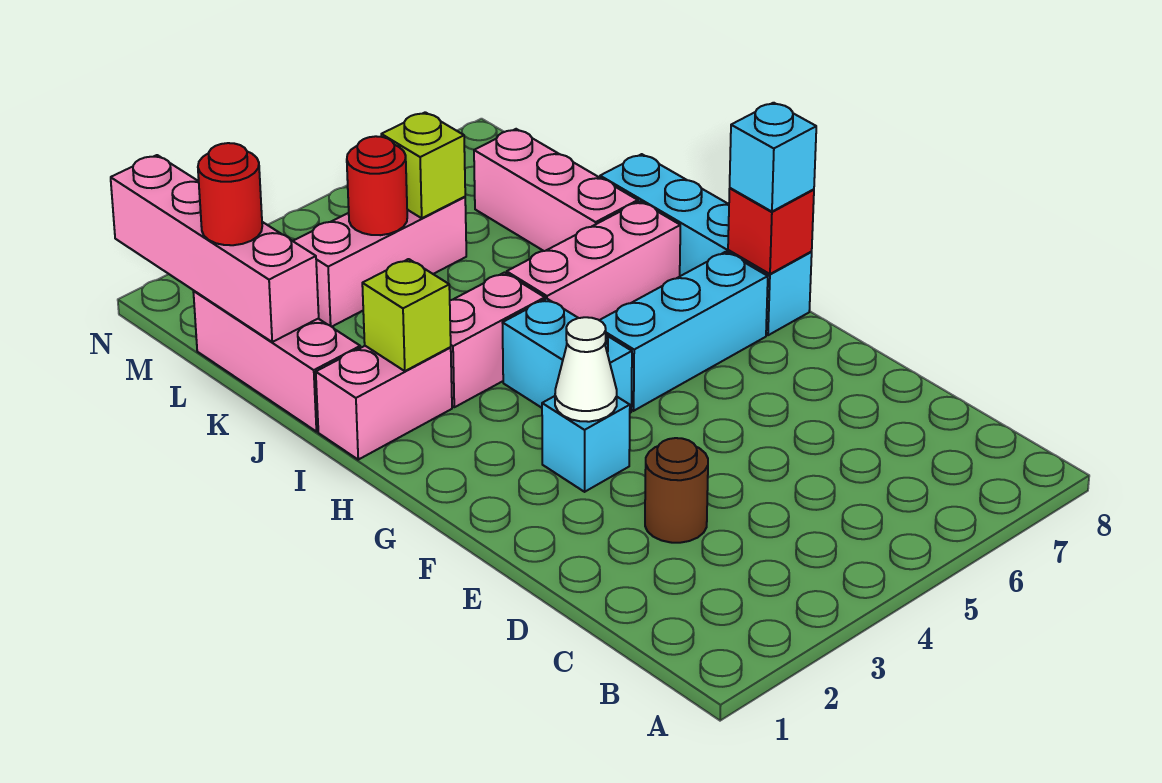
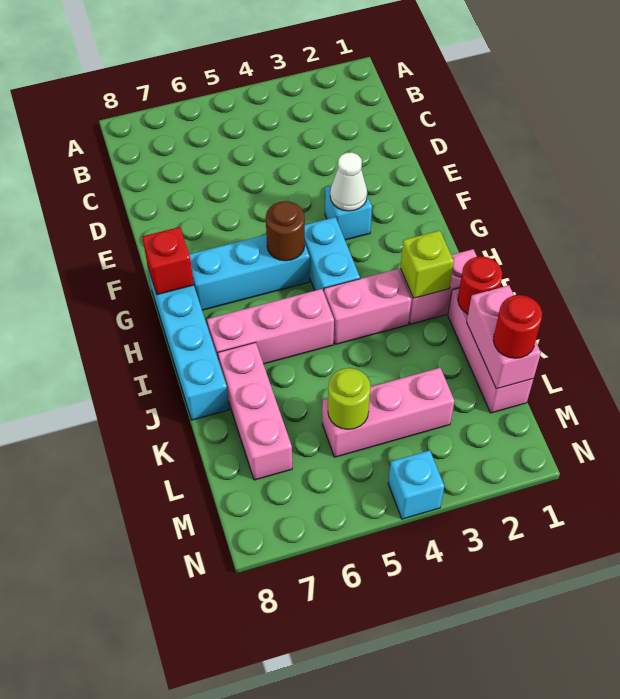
brown round brick D3 level 1 -> brown round brick G5 level 2
cyan brick G8 level 3 -> cyan brick N4 level 1
pink brick K1:N1 level 2 -> pink brick K1:L1 level 2
red round brick L4 level 2 -> red round brick J1 level 2
lime brick L5 level 2 -> lime round brick L5 level 2

